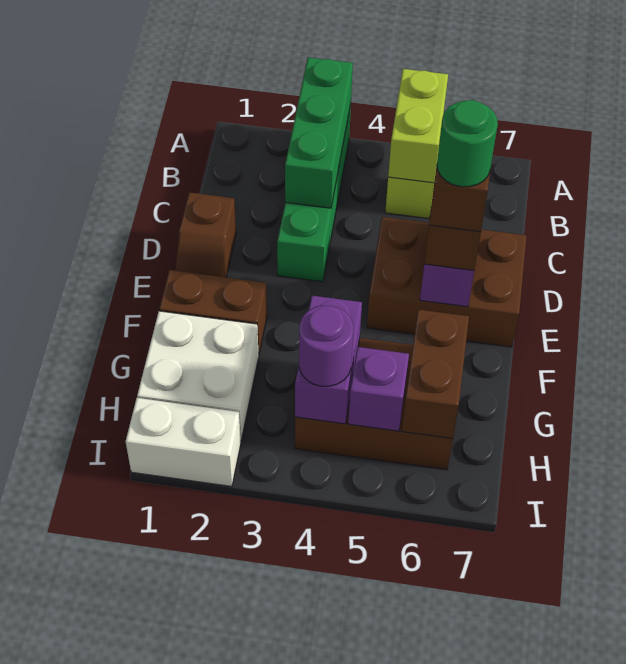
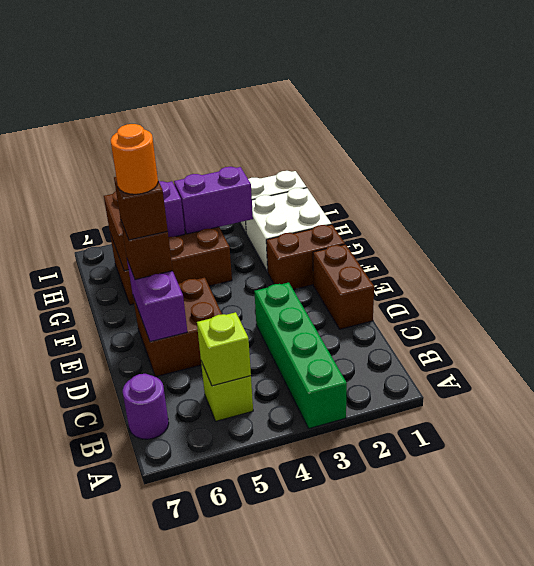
green brick A3:C3 level 2 -> none
lime brick A5:B5 level 2 -> lime brick B5 level 2
brown slope D1:E1 level 1 top D -> brown brick D1:E1 level 1
brown brick D5:E7 level 1 -> brown brick D5:E6 level 1
green round brick E6 level 5 -> orange round brick E6 level 5
purple brick G4:H4 level 2 -> purple brick H3:H4 level 2
purple round brick H4 level 3 -> purple round brick B7 level 1

